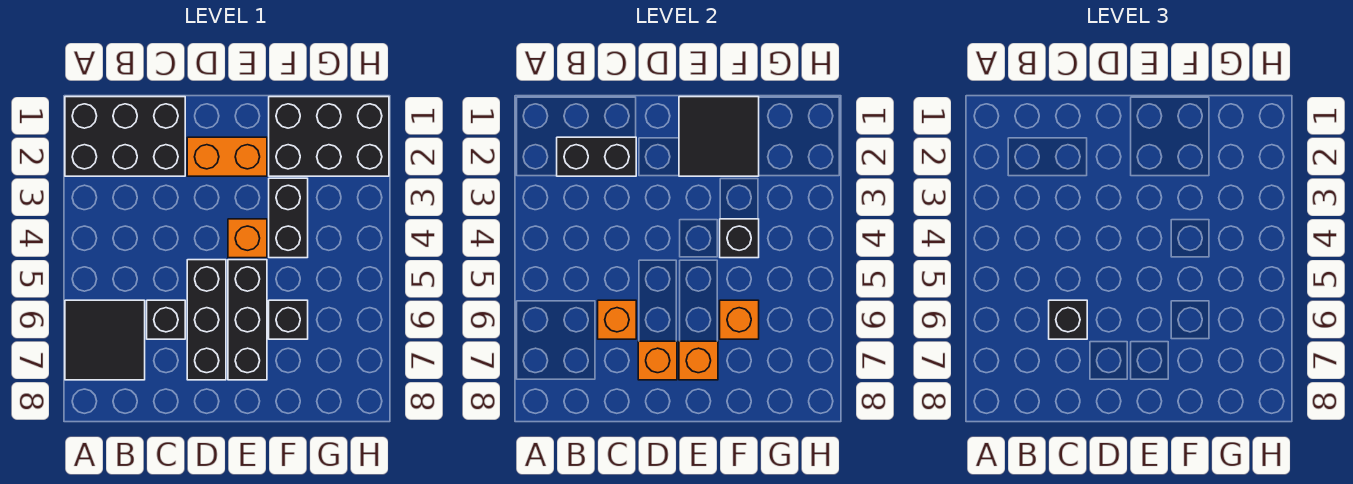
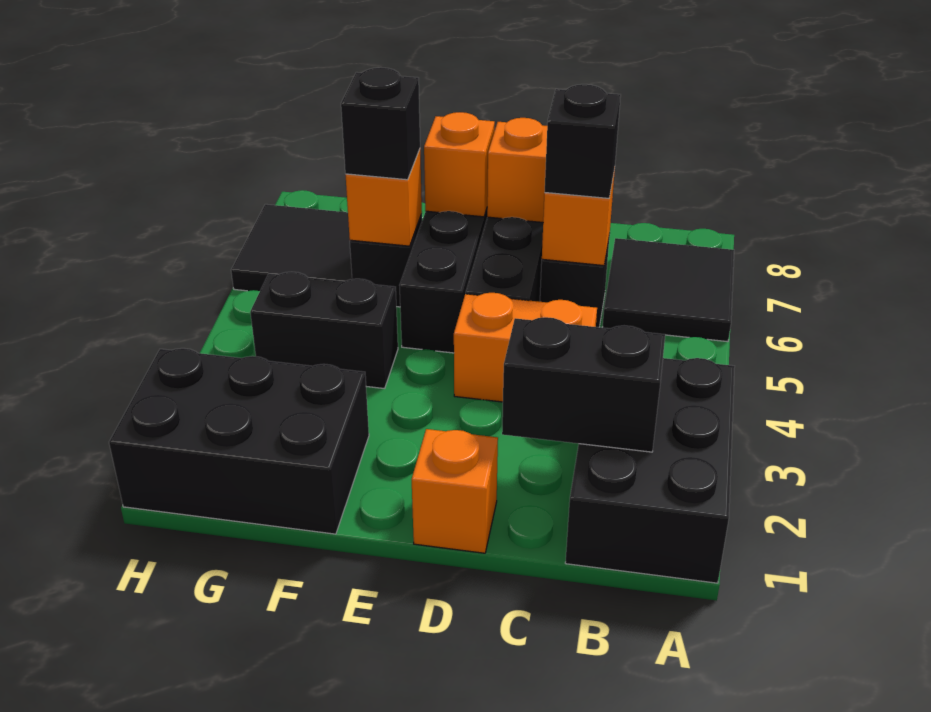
black brick A1:C2 level 1 -> black brick A1:B3 level 1
orange brick D2:E2 level 1 -> orange brick C4:D4 level 1
black tile E1:F2 level 2 -> black tile G6:H7 level 1
orange brick E4 level 1 -> orange brick D1 level 1
black brick F3:F4 level 1 -> black brick F4:G4 level 1
black brick F4 level 2 -> black brick F6 level 3

